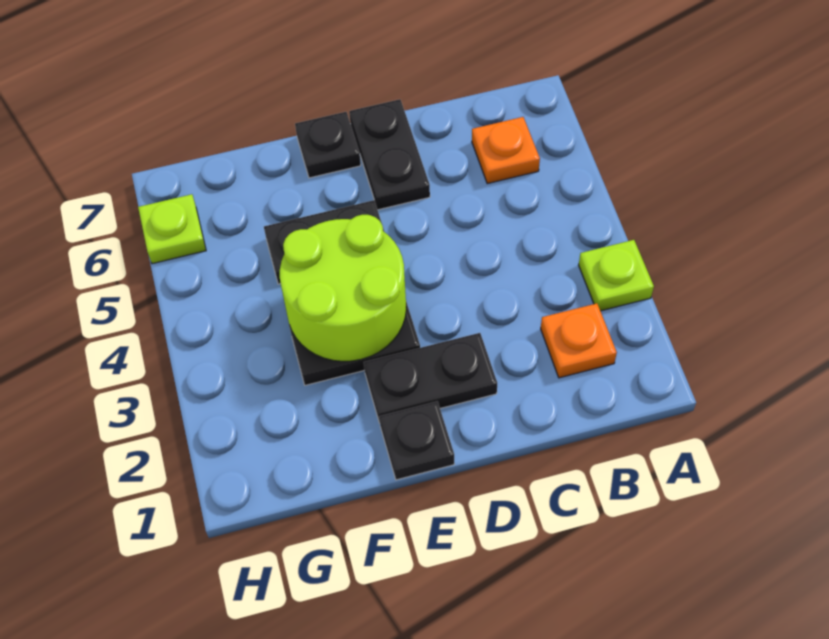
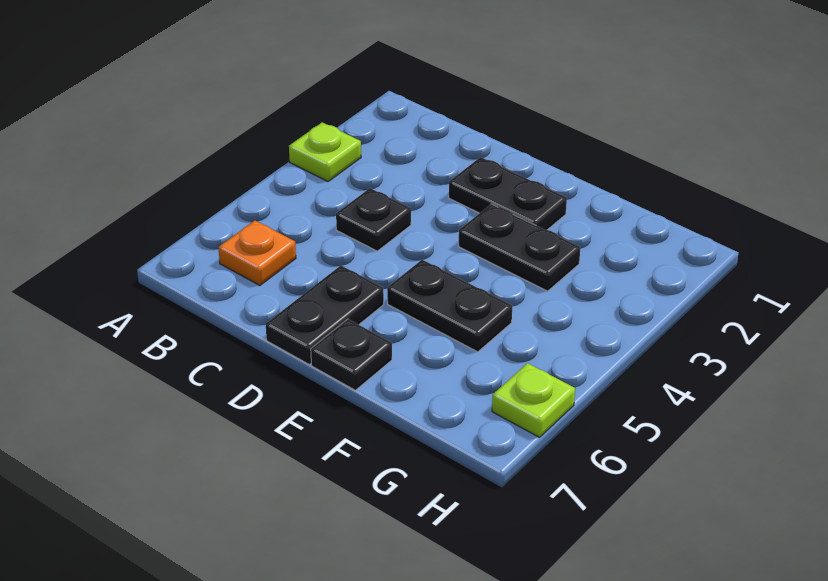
orange plate B2 level 1 -> none
black plate E1 level 1 -> black plate C4 level 1
lime round brick E3:F4 level 2 -> none

